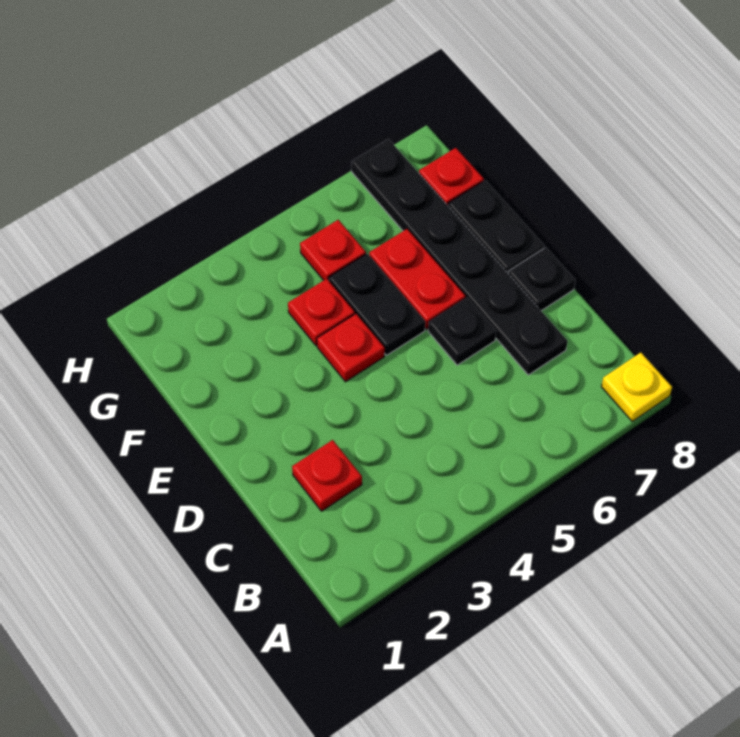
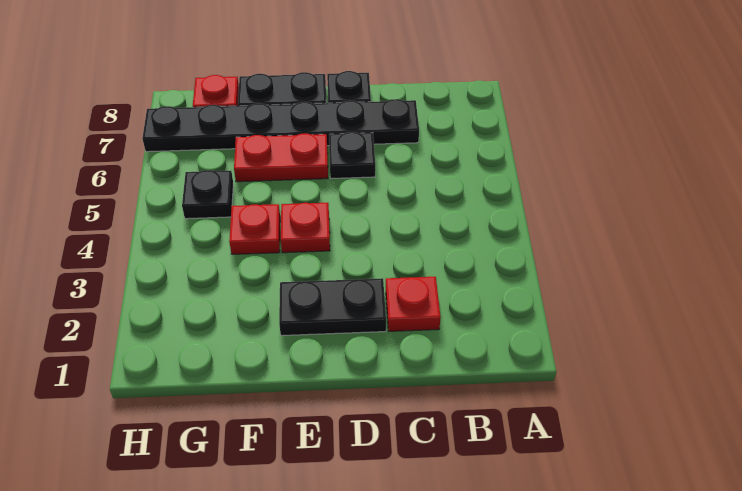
yellow plate A8 level 1 -> none
black plate E5:F5 level 1 -> black plate D2:E2 level 1
red plate G5 level 1 -> black plate G5 level 1

